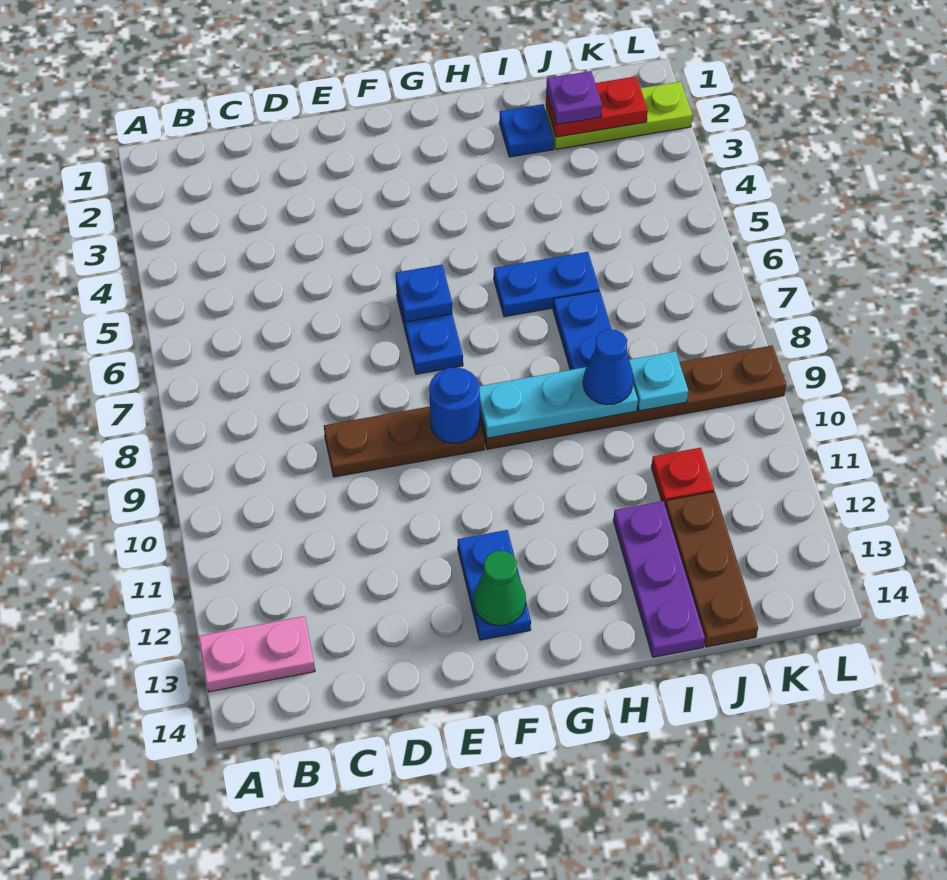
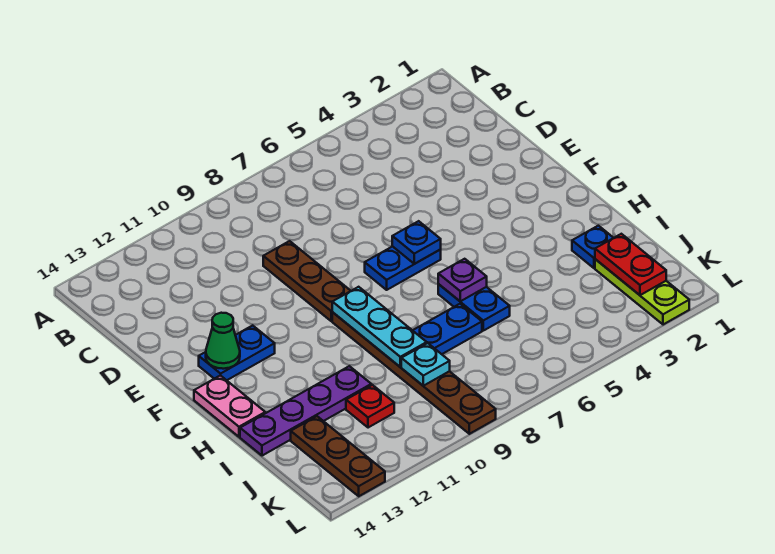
pink plate A13:B13 level 1 -> pink plate G14:H14 level 1
blue round brick F9 level 2 -> none
blue cone I9 level 3 -> none
purple plate I12:I14 level 1 -> purple plate I11:I14 level 1
purple plate J2 level 3 -> purple plate H6 level 2
brown plate J12:J14 level 1 -> brown plate J13:L13 level 1

